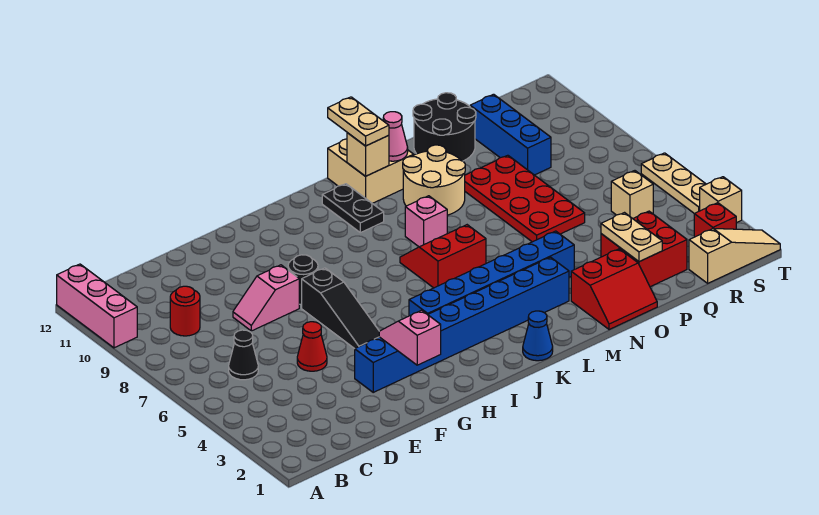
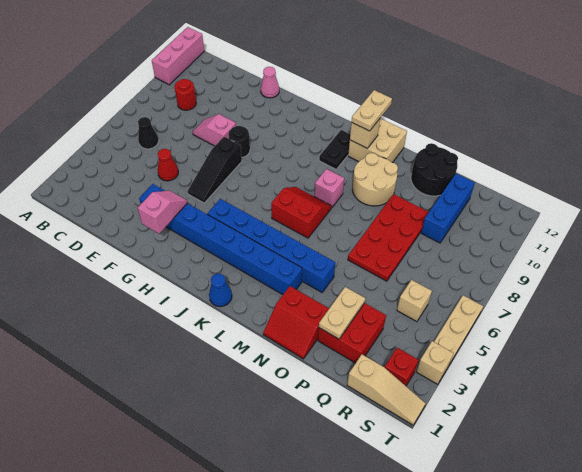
pink cone M11 level 2 -> pink cone F12 level 1

